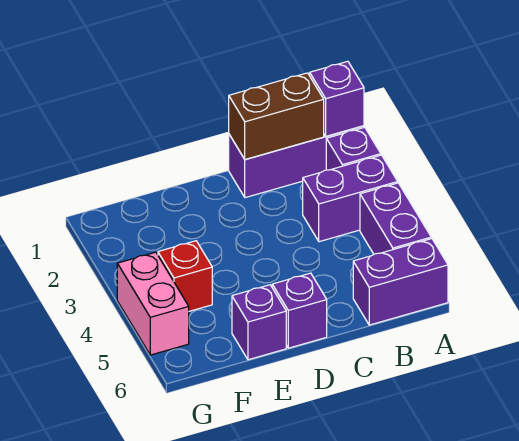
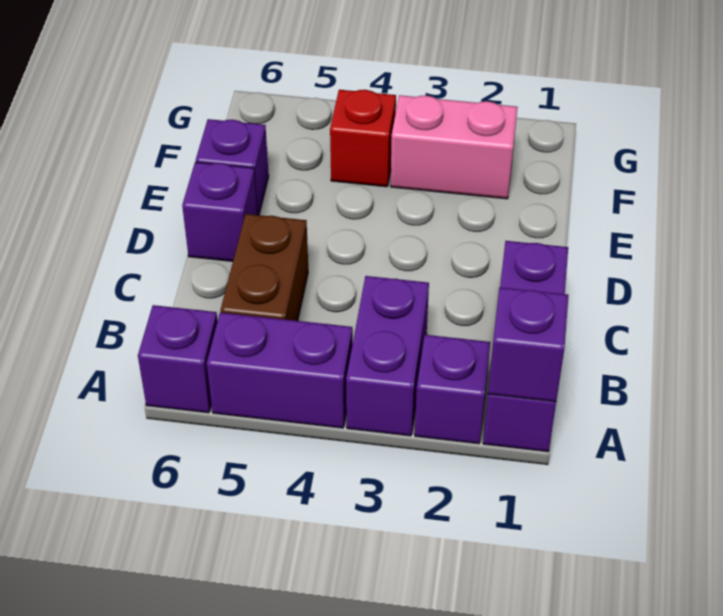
purple brick A6:B6 level 1 -> purple brick A6 level 1
brown brick B1:C1 level 2 -> brown brick B5:C5 level 1
pink brick G4:G5 level 1 -> pink brick F2:F3 level 1

